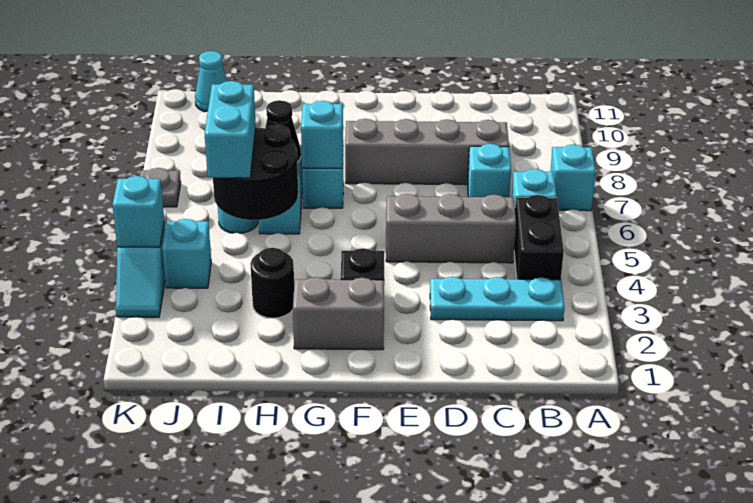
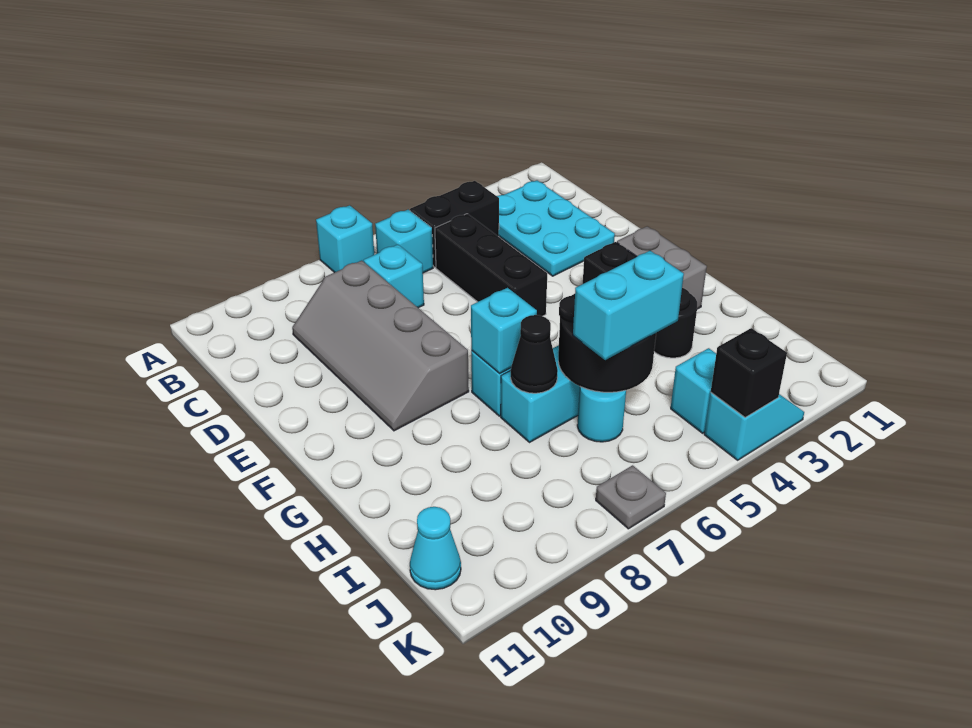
cyan plate B3:D3 level 1 -> cyan plate B2:D3 level 1
grey brick C5:E5 level 1 -> black brick C5:E5 level 1
cyan brick K4 level 2 -> black brick K4 level 2

